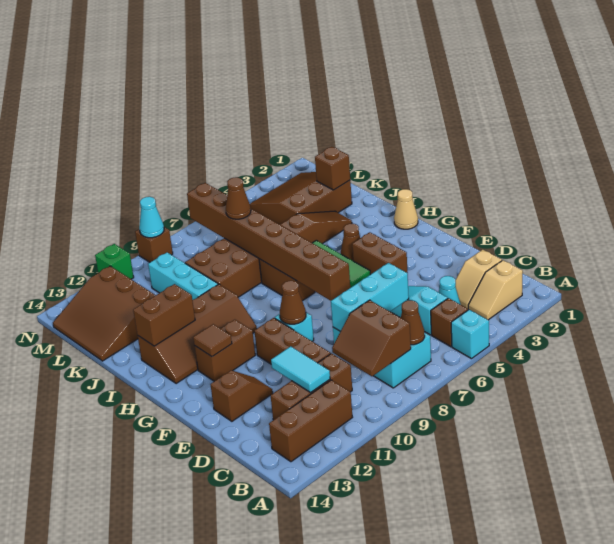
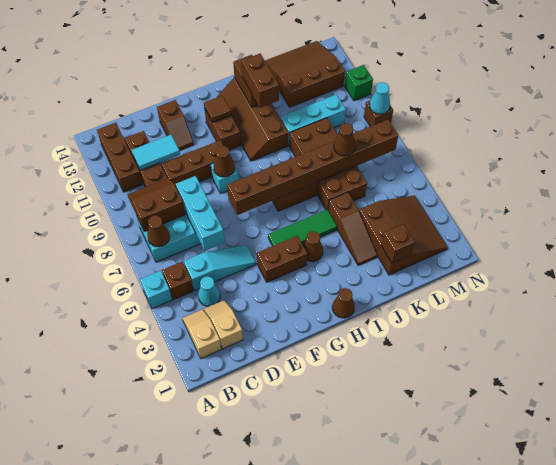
tan cone H1 level 1 -> brown cone H1 level 1
none -> brown brick I11:I12 level 3

